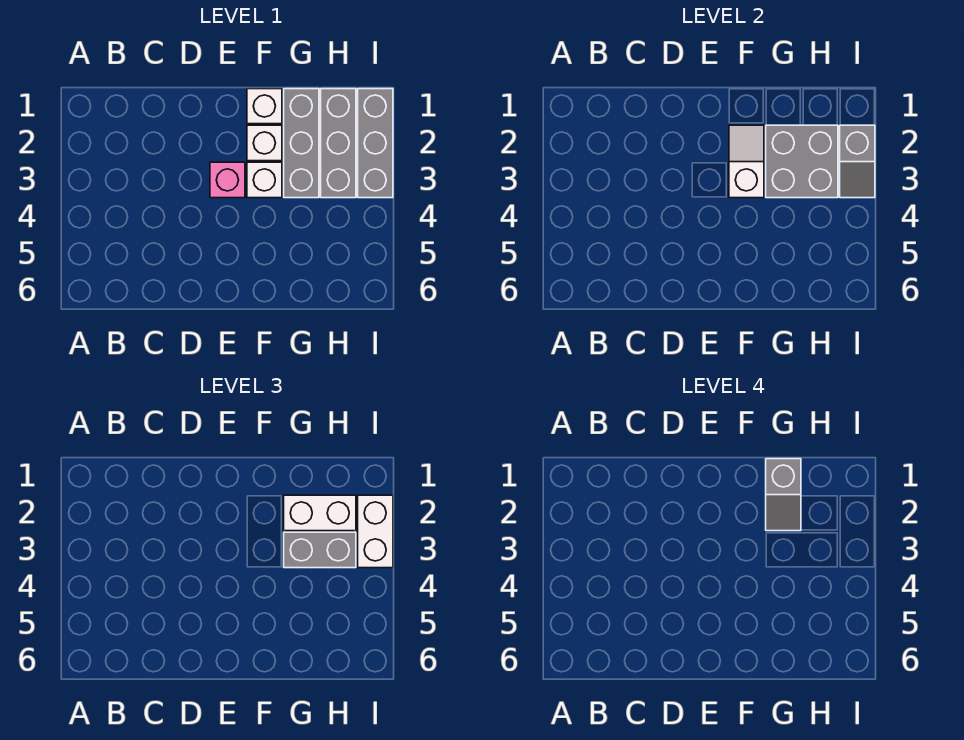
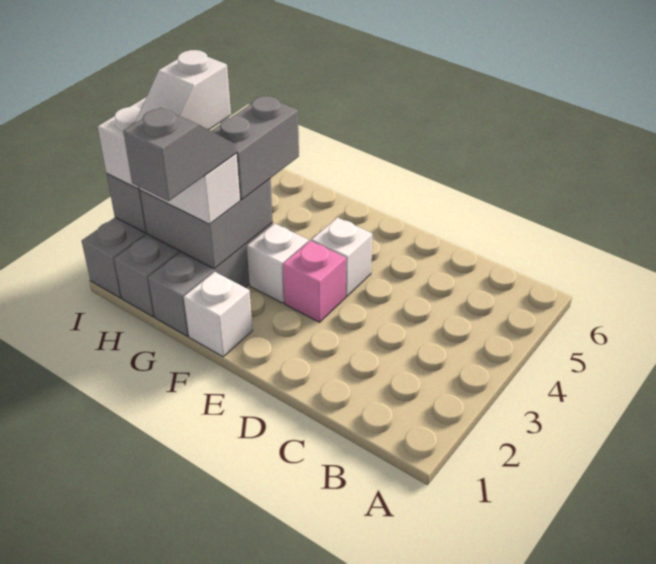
white brick F2 level 1 -> white brick E4 level 1
white slope F2:F3 level 2 top 3 -> white slope H2:H3 level 4 top 3
grey brick G3:H3 level 3 -> grey brick G3:G4 level 3

